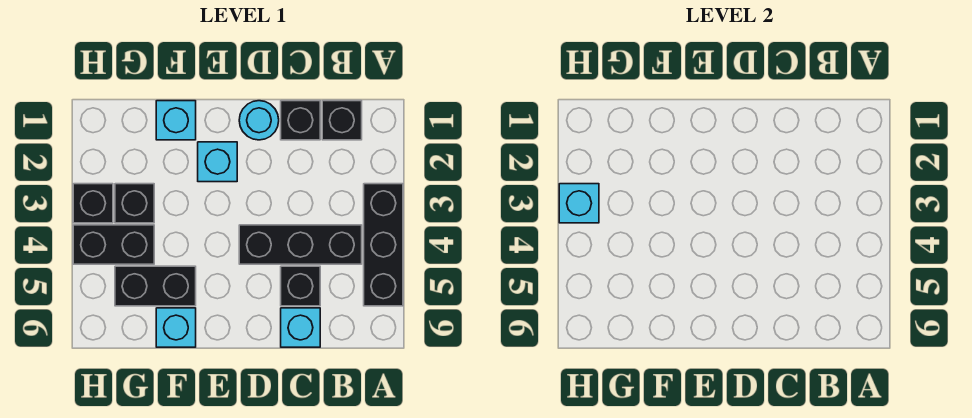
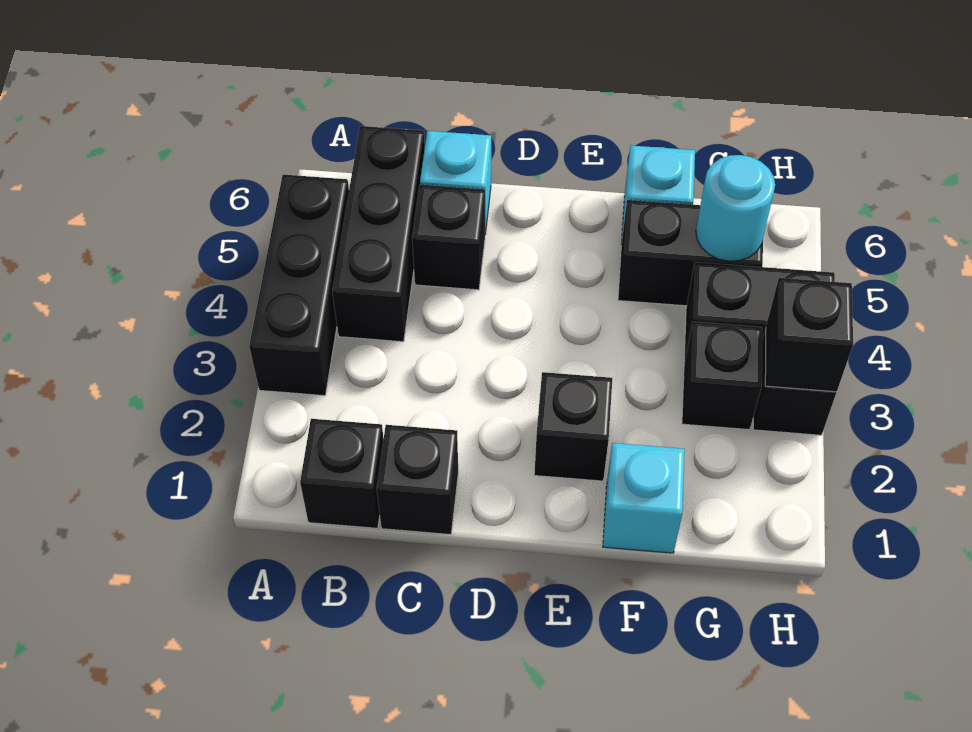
black brick B4:D4 level 1 -> black brick B4:B6 level 1
cyan round brick D1 level 1 -> cyan round brick G5 level 2
cyan brick E2 level 1 -> black brick E2 level 1
cyan brick H3 level 2 -> black brick H3 level 2

